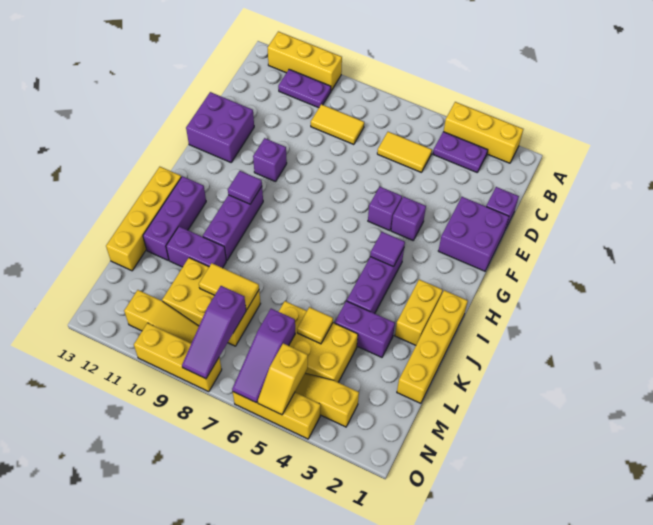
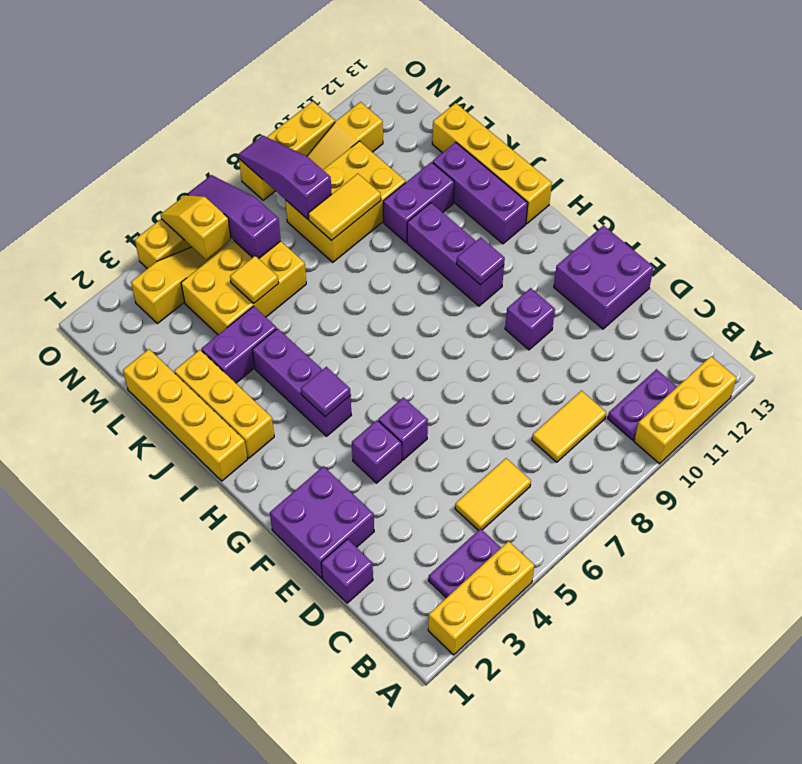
yellow brick I2:J2 level 1 -> yellow brick I2:K2 level 1

